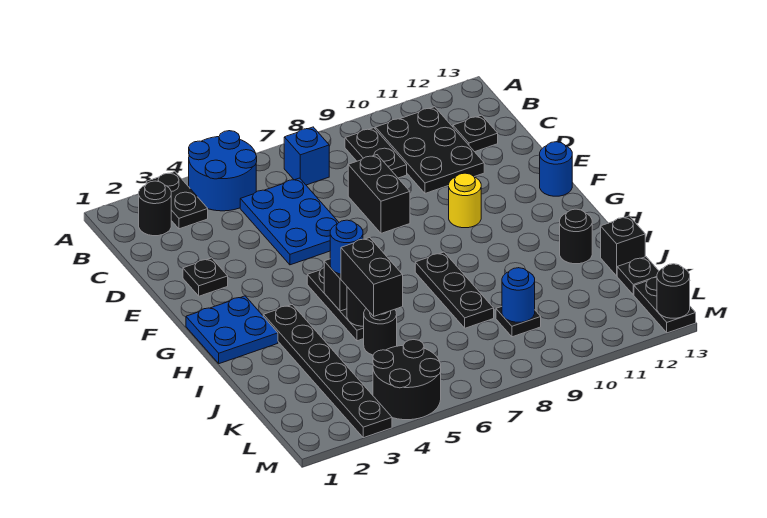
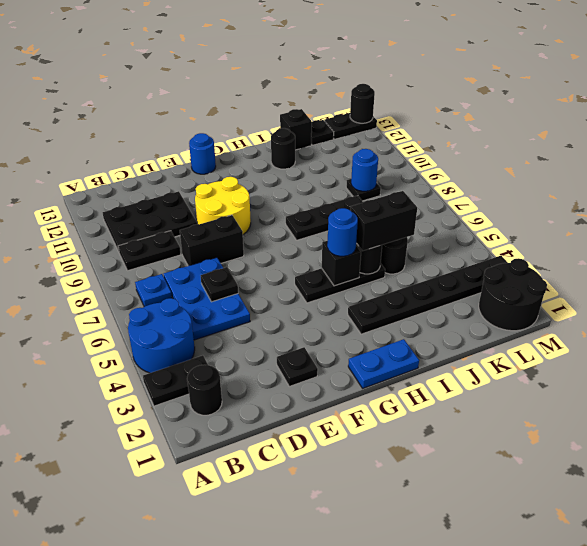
blue brick B7 level 1 -> blue plate B7 level 1
blue plate C5:E6 level 1 -> blue plate C5:D7 level 1
black plate C12 level 1 -> black plate D6 level 2
yellow round brick F10 level 1 -> yellow round brick E9:F10 level 1
blue plate G1:H2 level 1 -> blue plate G1:H1 level 1
black round brick L4:M5 level 1 -> black round brick L1:M2 level 1

